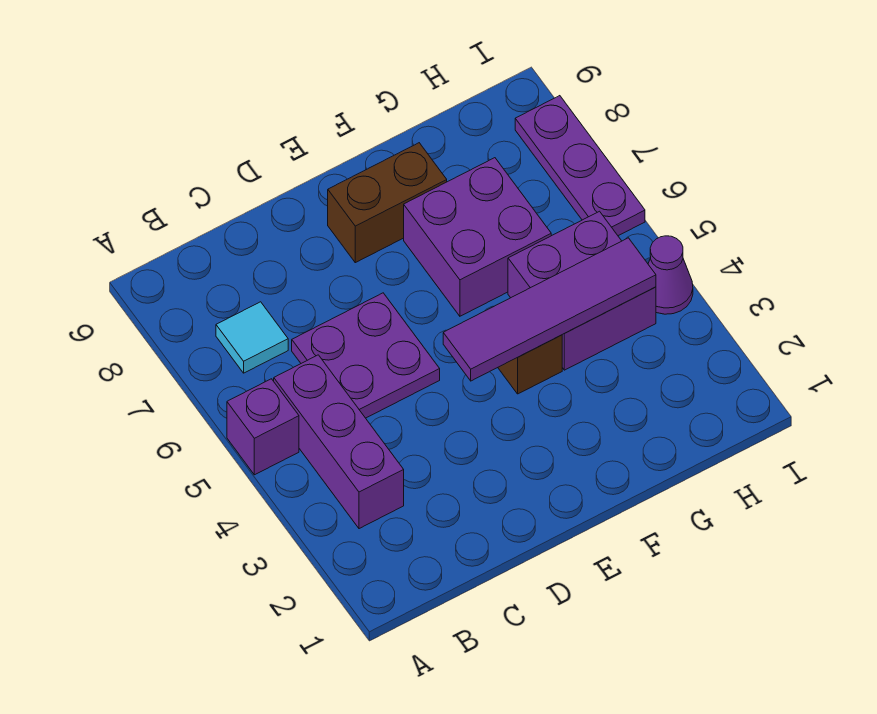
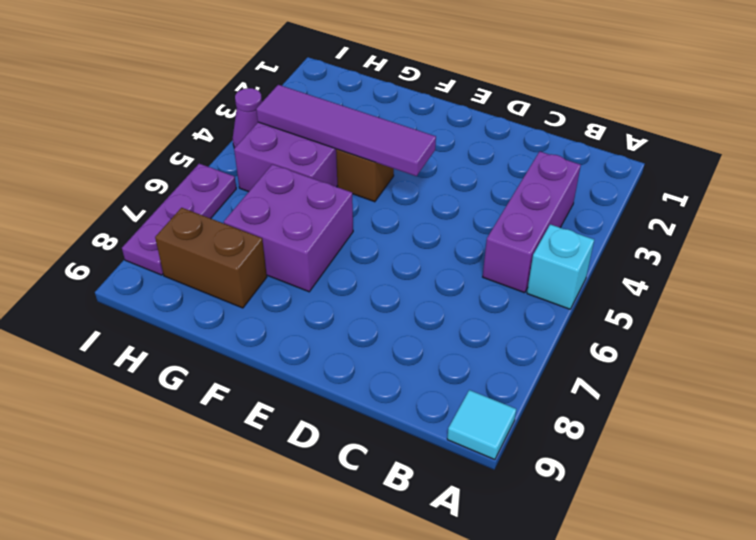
purple brick A5 level 1 -> cyan brick A5 level 1
cyan tile B7 level 1 -> cyan tile A9 level 1
purple plate C5:D6 level 1 -> none
brown brick E8:F8 level 1 -> brown brick G8:H8 level 1

